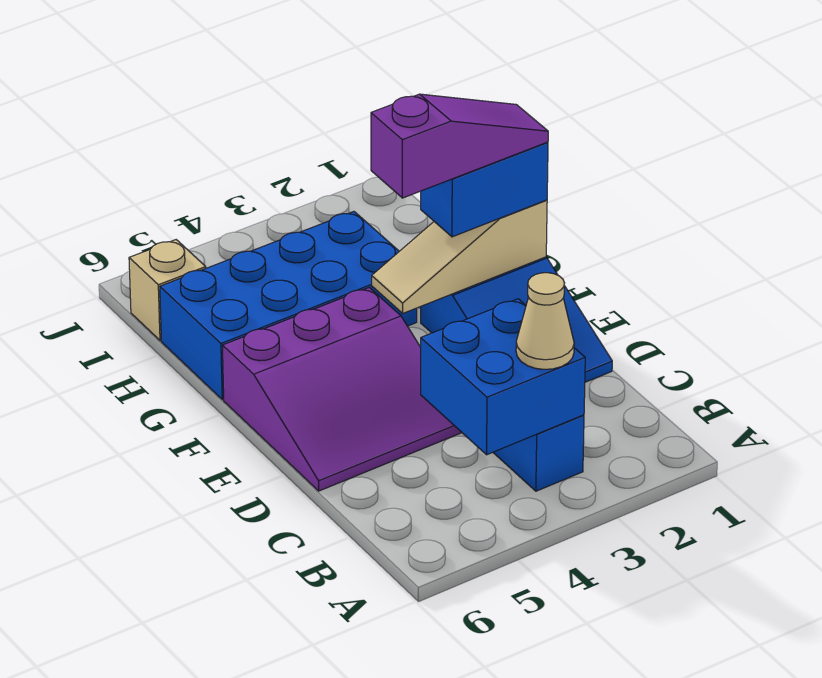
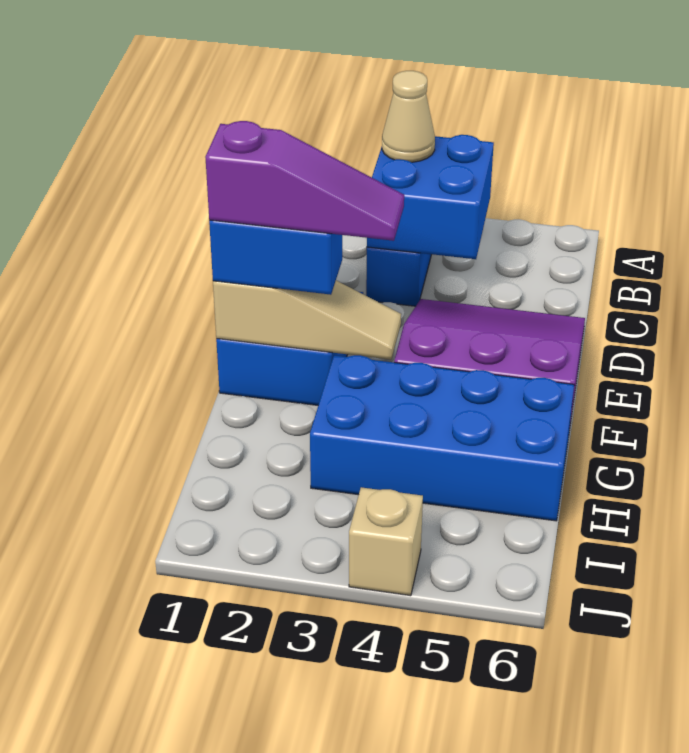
purple slope F1:F3 level 4 top 3 -> purple slope F1:F3 level 4 top 1
tan brick I6 level 1 -> tan brick J4 level 1

